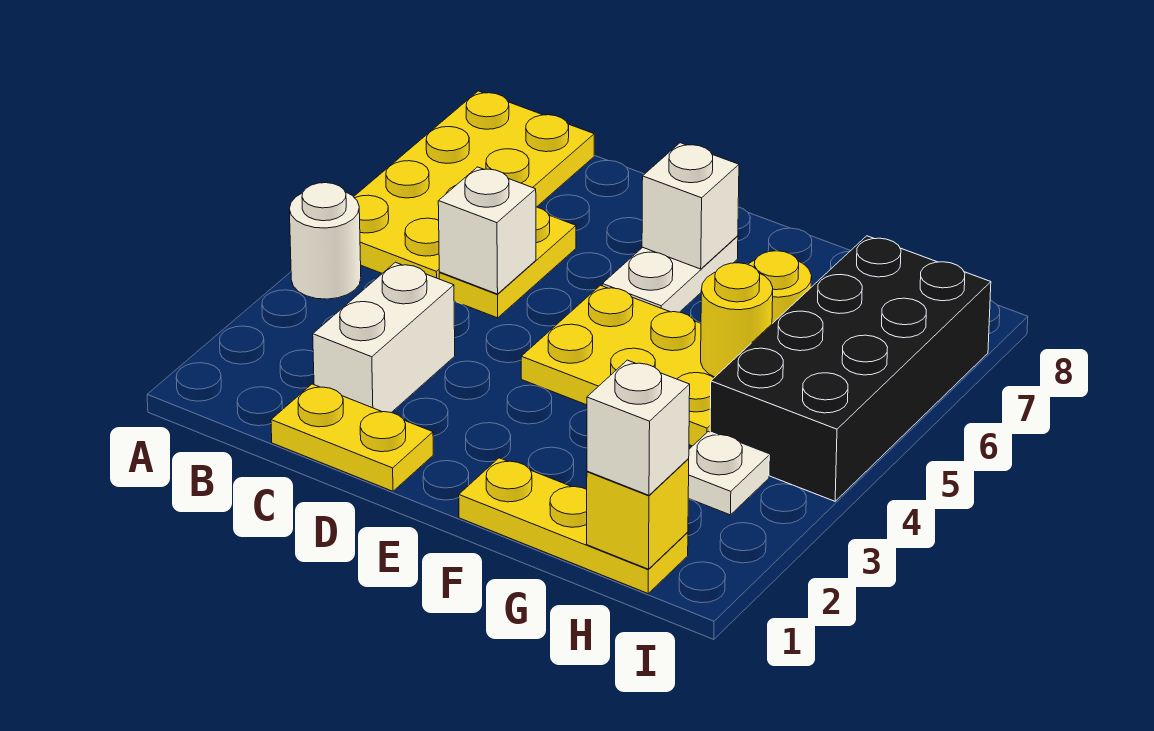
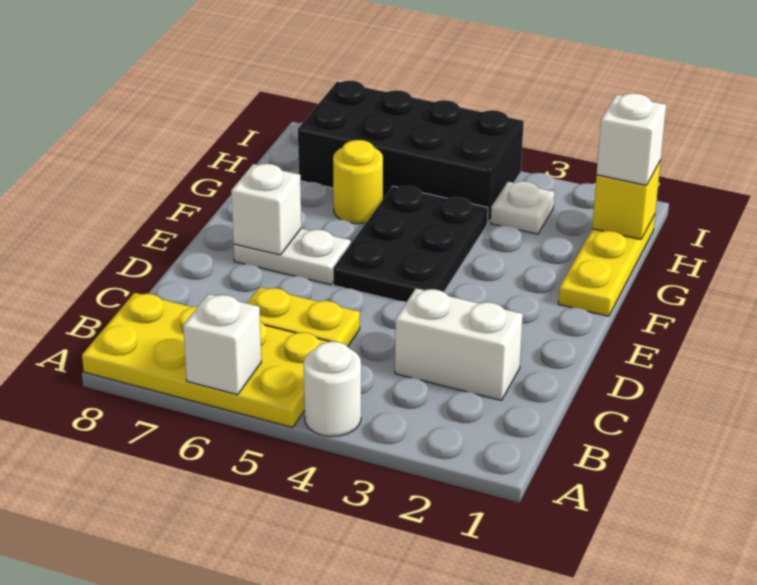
yellow plate C1:D1 level 1 -> none
white brick C5 level 2 -> white brick A6 level 2
yellow plate E4:G5 level 1 -> black plate E4:G5 level 1
yellow round brick G5 level 2 -> none

